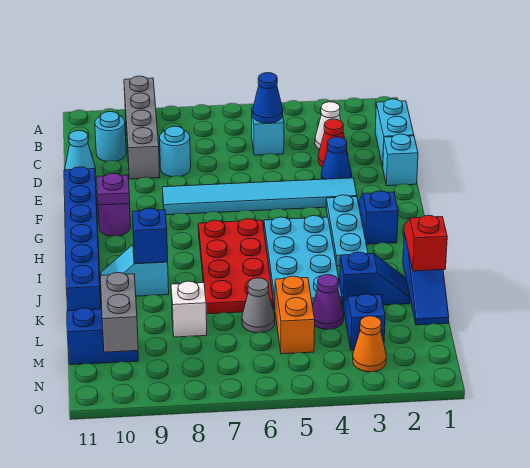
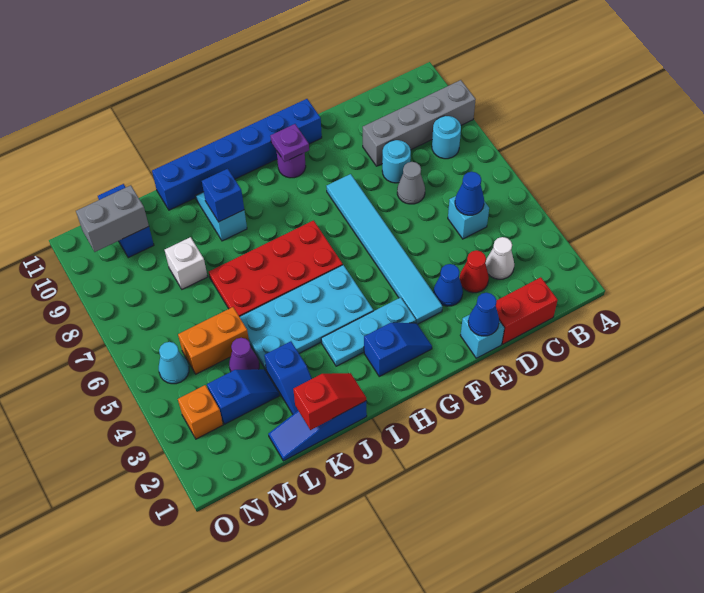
cyan brick C1:D1 level 1 -> red brick C1:D1 level 1
cyan round brick C10 level 1 -> cyan round brick B8 level 1
cyan cone D11 level 1 -> cyan cone N5 level 1
none -> blue cone E1 level 2
grey cone L6 level 1 -> grey cone D7 level 1
orange cone N3 level 1 -> orange brick N3 level 1

